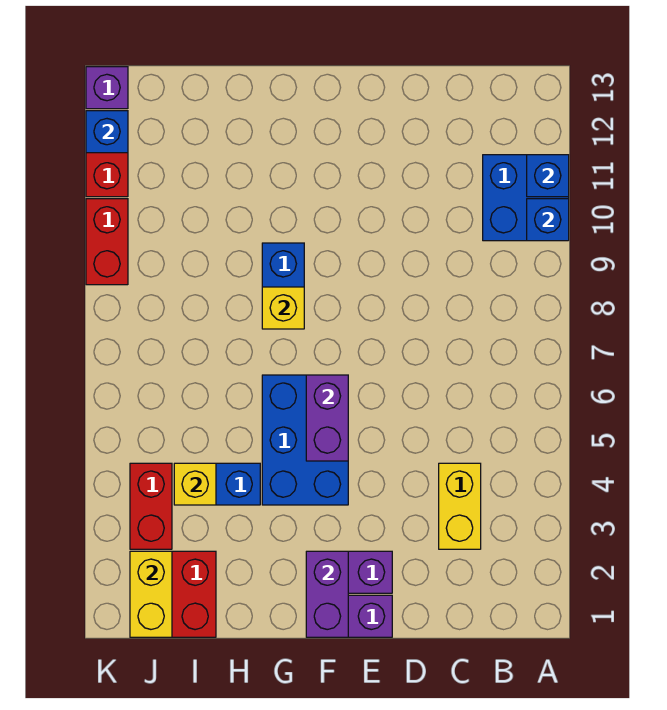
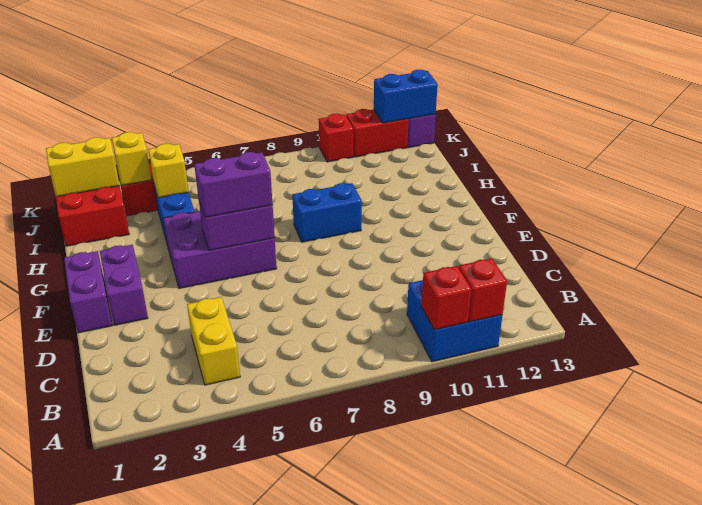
blue brick A10 level 2 -> red brick A10 level 2
blue brick A11 level 2 -> red brick A11 level 2
yellow brick C3:C4 level 1 -> yellow brick B4:C4 level 1
purple brick F1:F2 level 2 -> purple brick F5:F6 level 3
blue brick F4:G6 level 1 -> purple brick F4:G6 level 1
yellow brick G8 level 2 -> yellow brick J3 level 2
red brick K9:K10 level 1 -> red brick K10 level 1
blue brick K12 level 2 -> blue brick K12:K13 level 2

